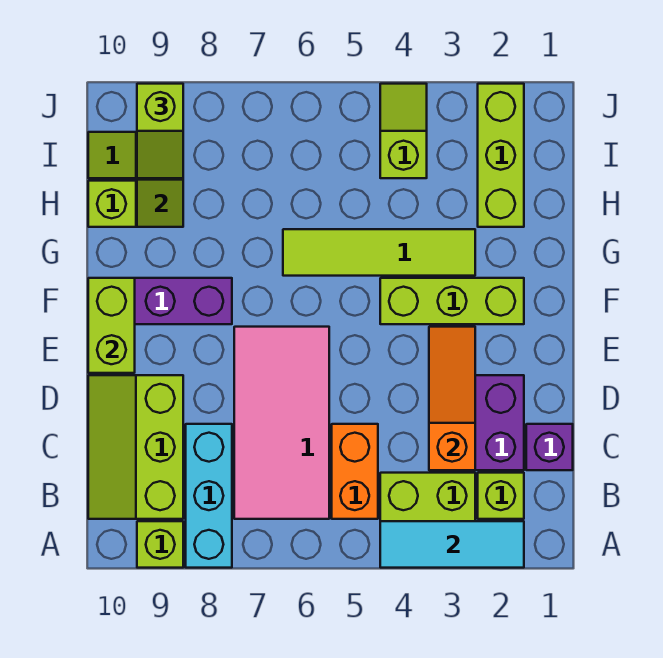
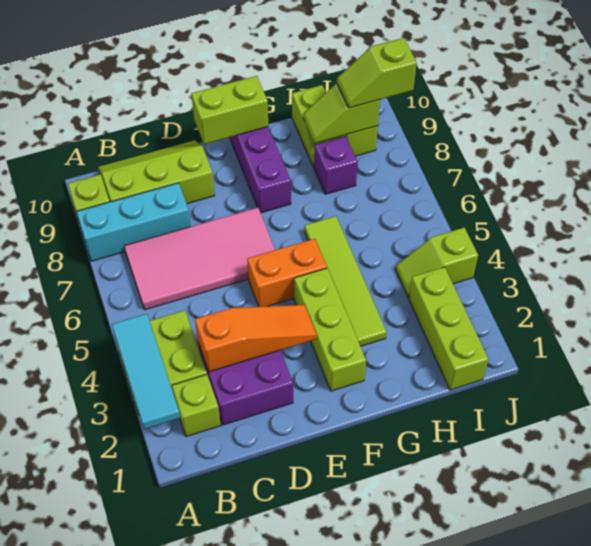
orange brick B5:C5 level 1 -> orange brick E5:F5 level 1
purple brick C1 level 1 -> purple brick H8 level 1
lime brick H2:J2 level 1 -> lime brick I1:I3 level 1
lime slope I4:J4 level 1 top I -> lime slope I4:J4 level 1 top J

